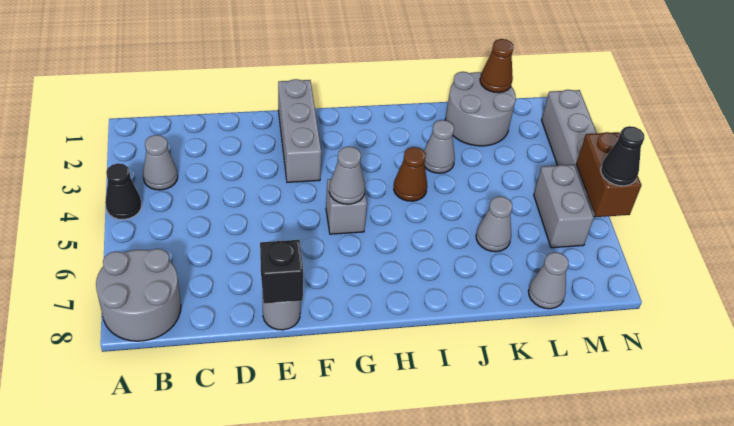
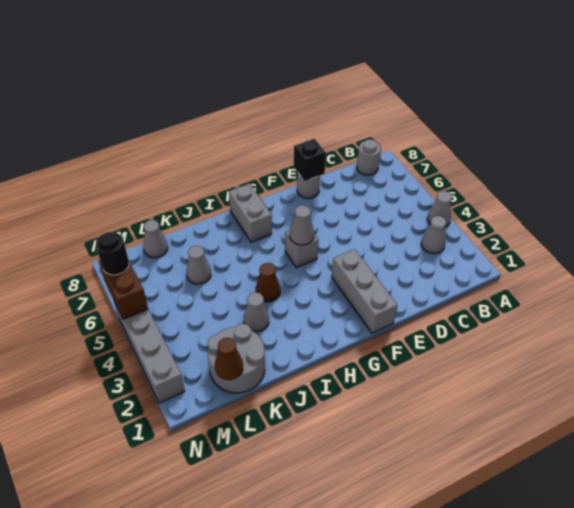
black cone A4 level 1 -> grey cone A4 level 1
grey round brick A7:B8 level 1 -> grey round brick B8 level 1
grey brick M5:M6 level 1 -> grey brick H7:H8 level 1
black cone N6 level 3 -> black round brick N6 level 3

